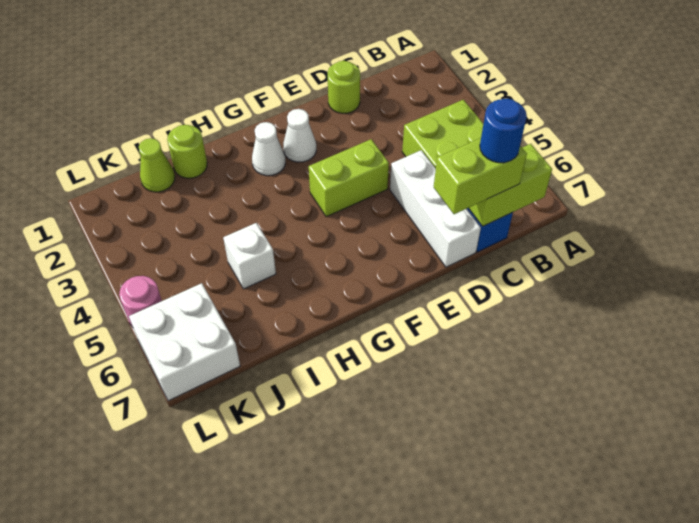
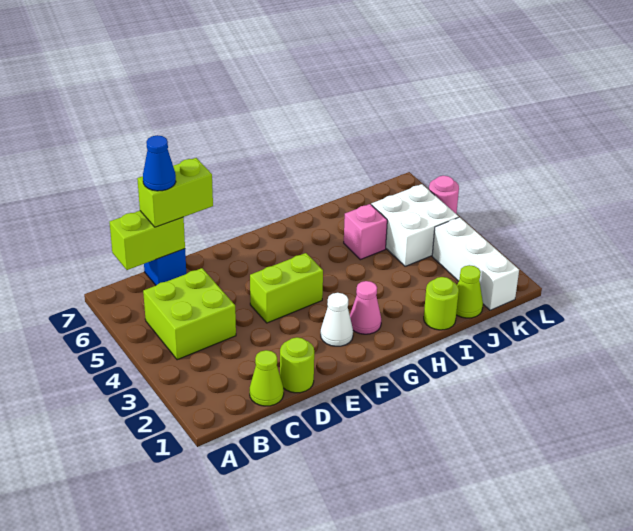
none -> lime cone C1 level 1
blue round brick C7 level 4 -> blue cone C7 level 4
white brick D5:D7 level 1 -> white brick K1:K3 level 1
white cone G2 level 1 -> pink cone G2 level 1
white brick I5 level 1 -> pink brick I5 level 1
white brick K6:L7 level 1 -> white brick J4:K5 level 1

